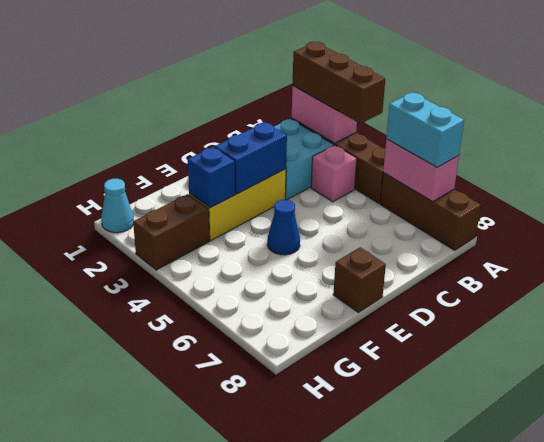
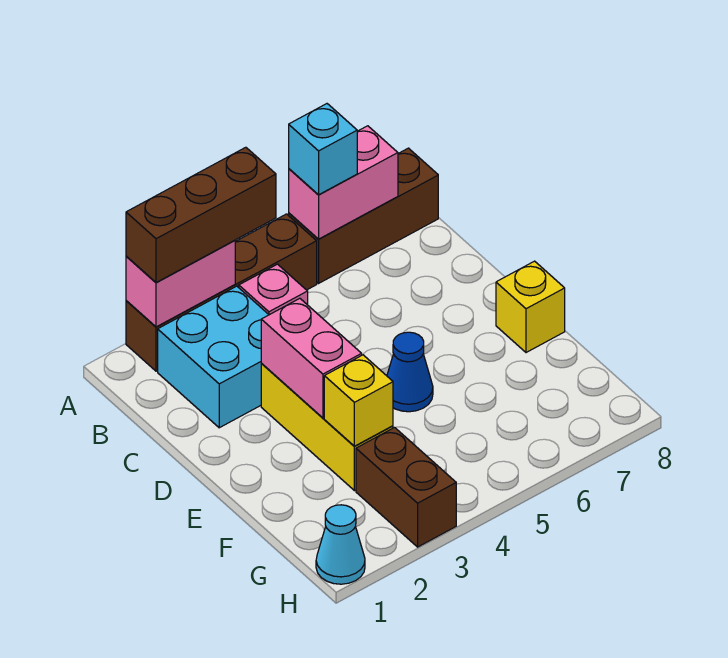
cyan brick A6:A7 level 3 -> cyan brick A6 level 3
blue brick D3:E3 level 2 -> pink brick D3:E3 level 2
brown brick E8 level 1 -> yellow brick E8 level 1
blue brick F3 level 2 -> yellow brick F3 level 2

